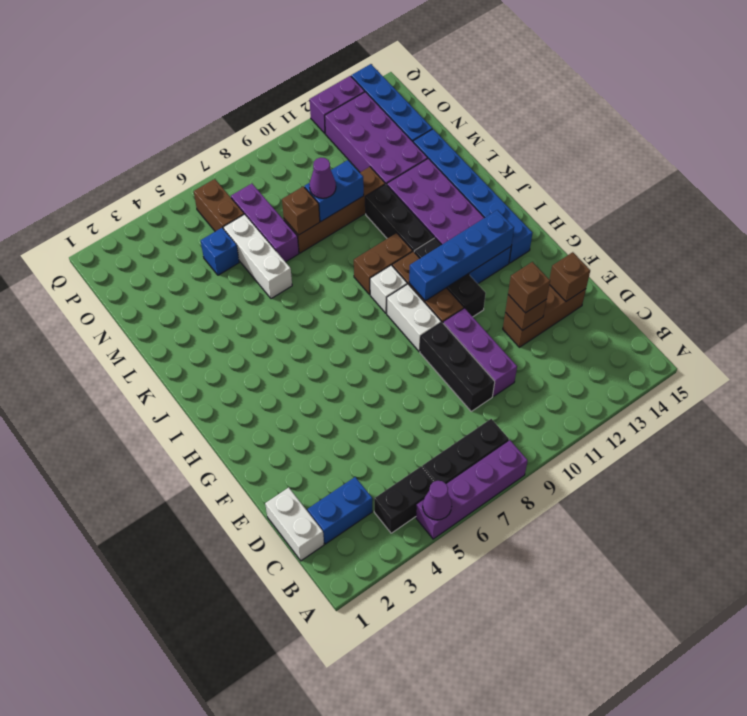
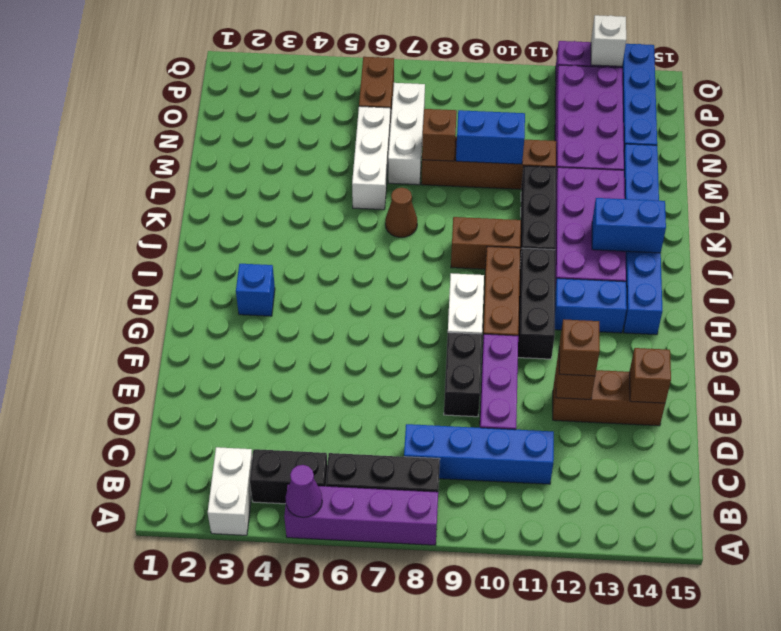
white brick C1:D1 level 1 -> white brick A3:B3 level 1
blue brick C2:C3 level 1 -> blue brick J13:J14 level 2
black brick D9:F9 level 1 -> black brick E9:F9 level 1
blue brick H10:H13 level 2 -> blue brick C8:C11 level 1
white brick I9 level 1 -> white brick Q13 level 2
none -> brown cone K7 level 1
purple brick M7:O7 level 1 -> white brick M7:O7 level 1
purple cone M9 level 3 -> none
blue brick N5 level 1 -> blue brick H3 level 1

